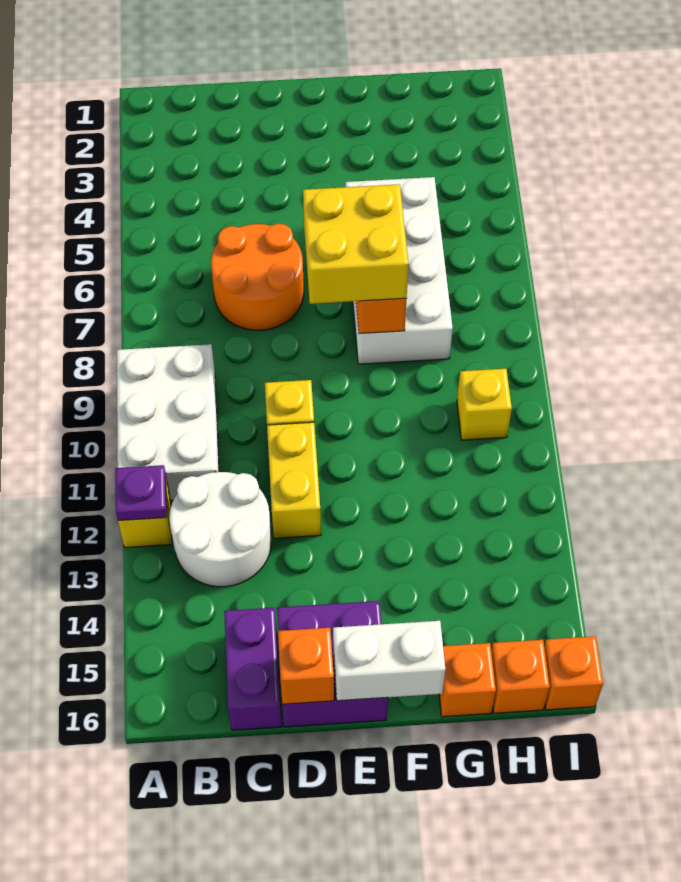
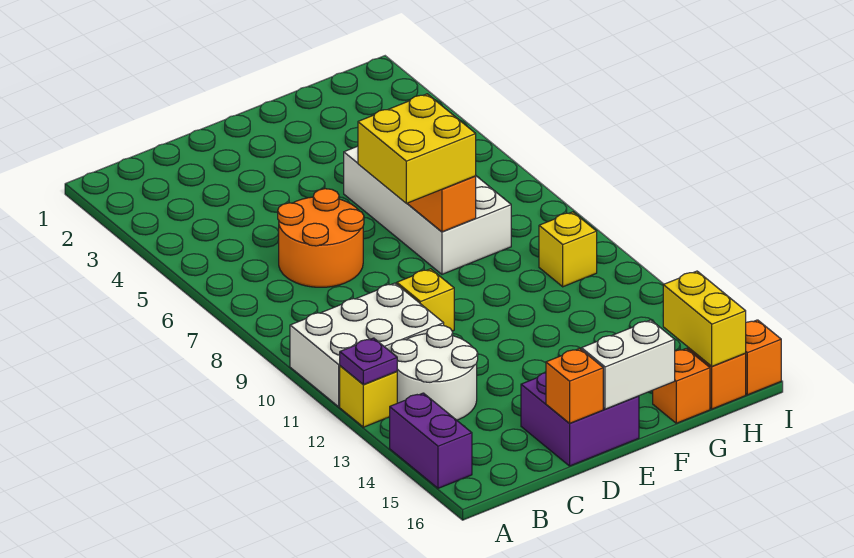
white brick A9:B11 level 1 -> white brick A10:C11 level 1
purple brick C15:C16 level 1 -> purple brick A14:A15 level 1
yellow brick D11:D12 level 1 -> yellow brick H15:H16 level 2

